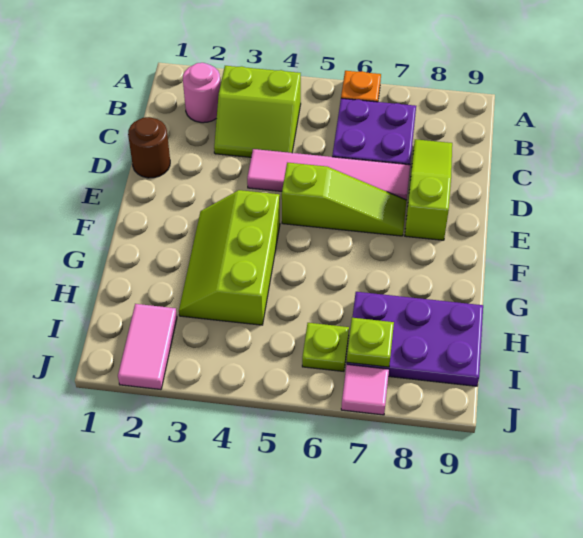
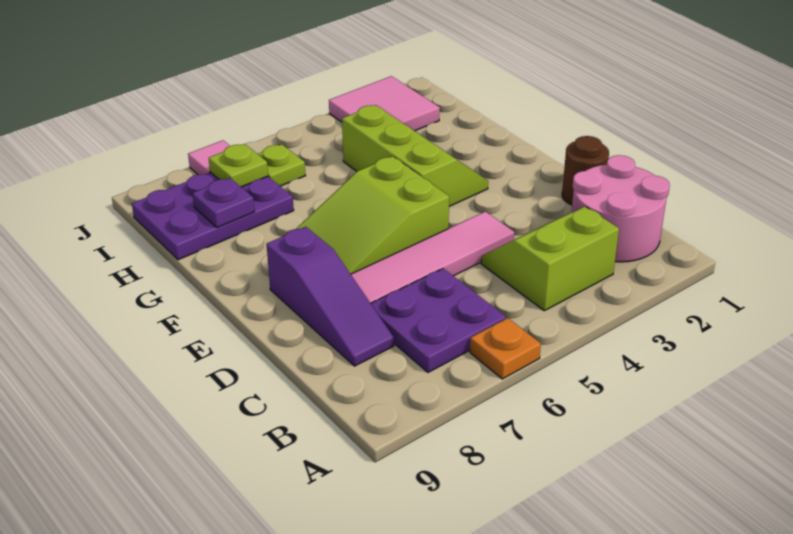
pink round brick B2 level 1 -> pink round brick B1:C2 level 1
lime slope C8:E8 level 1 top E -> purple slope C8:E8 level 1 top E
lime slope E5:E7 level 1 top 5 -> lime slope E5:F7 level 1 top 5
none -> purple plate H8 level 2
pink tile I2:J2 level 1 -> pink tile I2:J3 level 1

